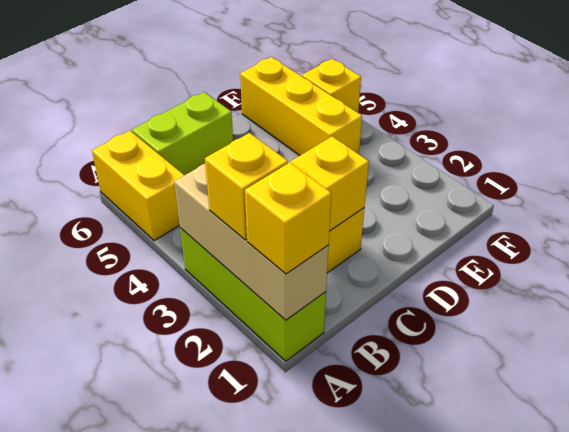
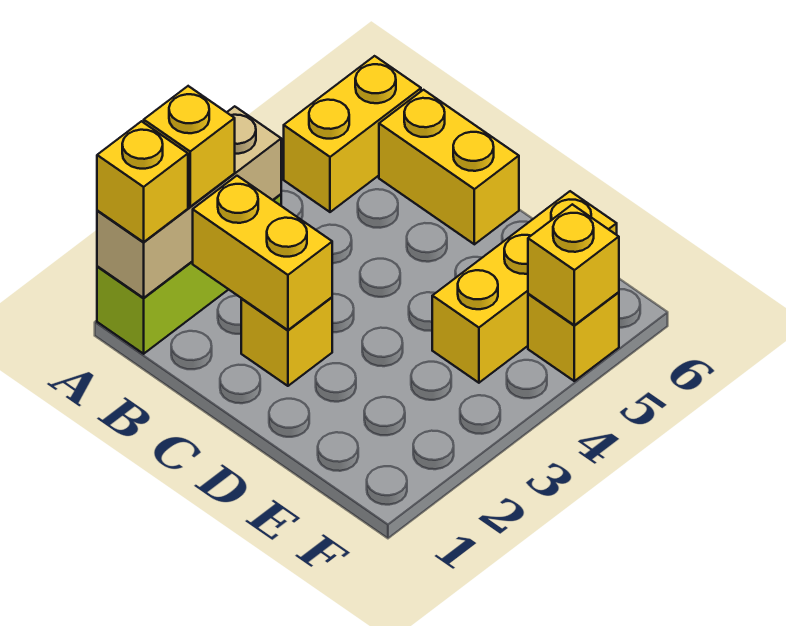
lime brick B6:C6 level 1 -> yellow brick B6:C6 level 1
none -> yellow brick F5 level 2

